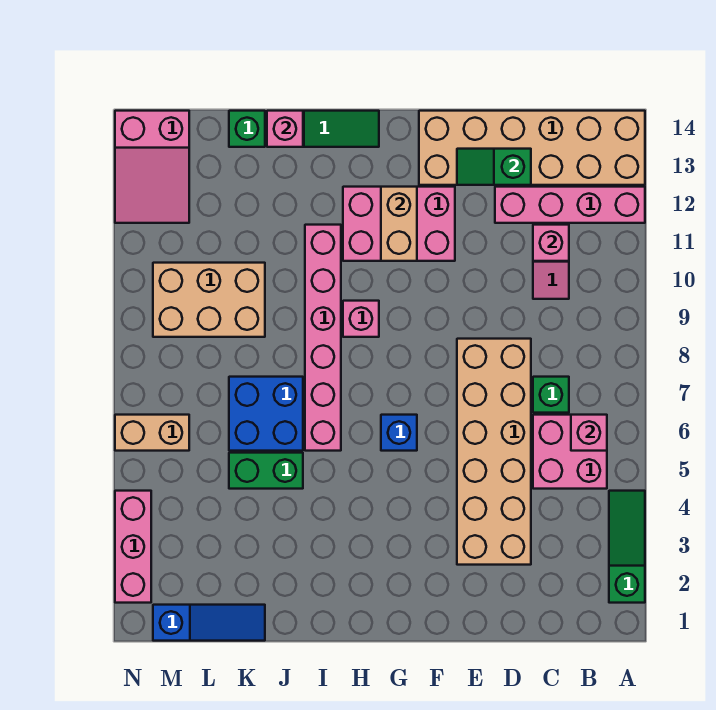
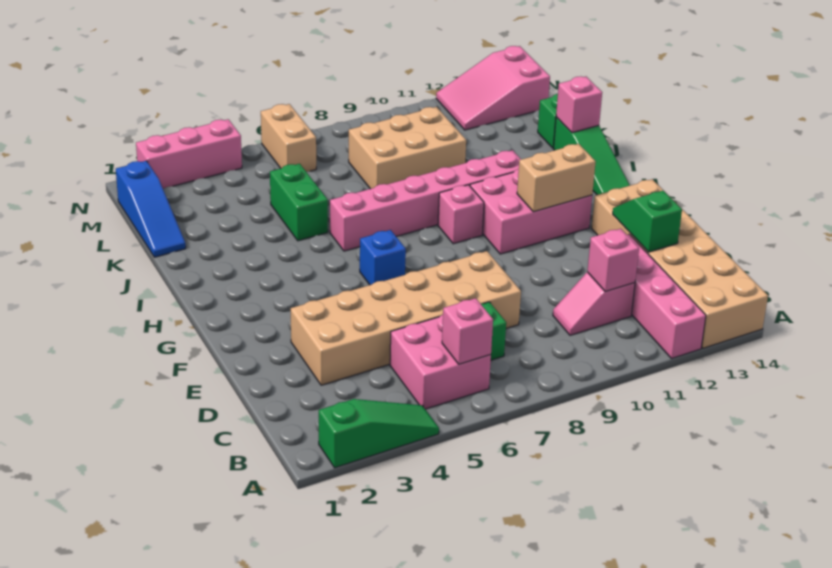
pink brick F11:H12 level 1 -> pink brick G10:H12 level 1
blue brick J6:K7 level 1 -> none
tan brick K9:M10 level 1 -> tan brick K8:L10 level 1

